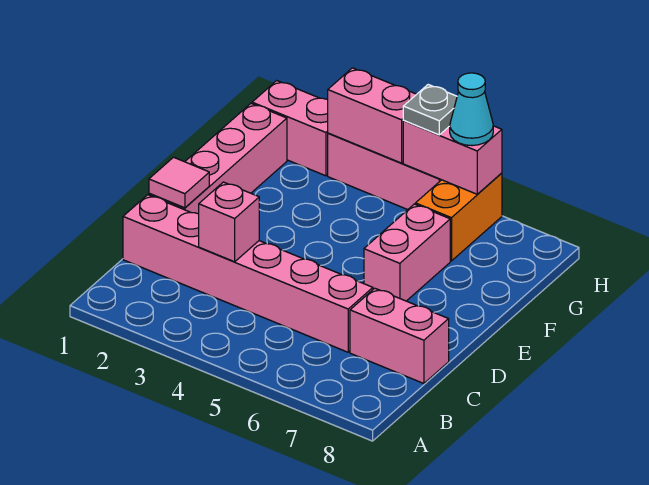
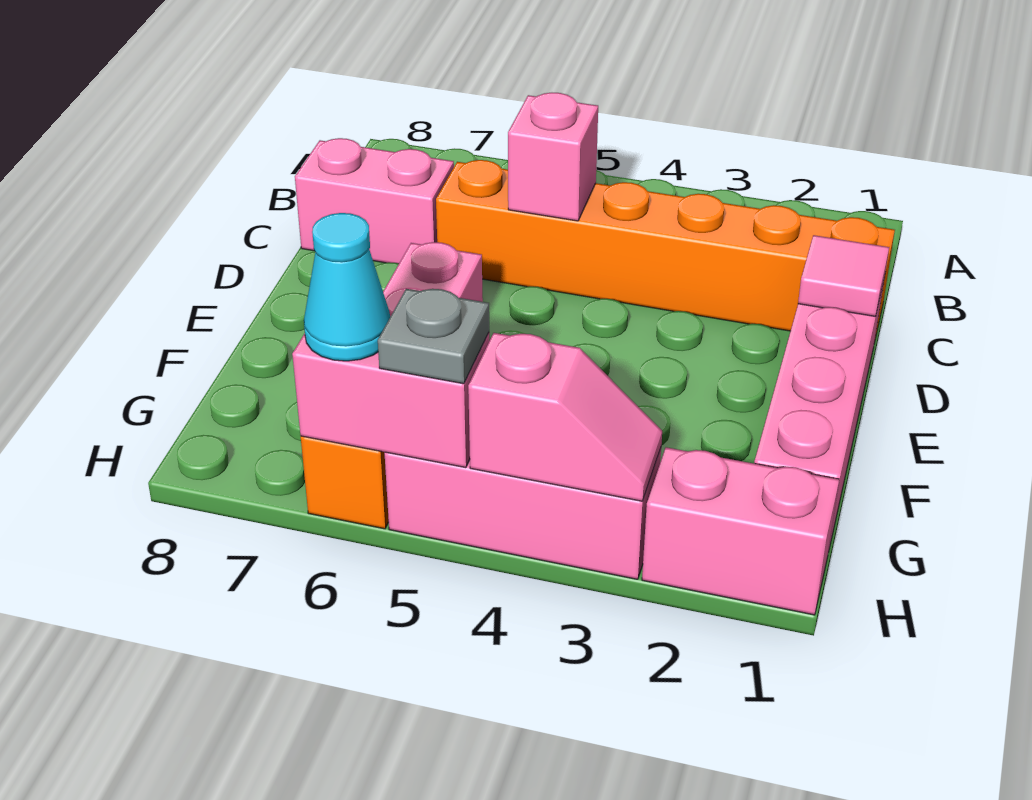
pink brick C1:C6 level 1 -> orange brick C1:C6 level 1
pink brick C3 level 2 -> pink brick C5 level 2
pink brick H3:H4 level 2 -> pink slope H3:H4 level 2 top 4

